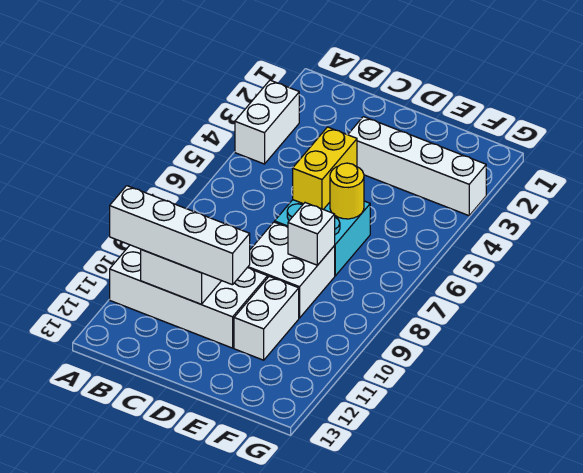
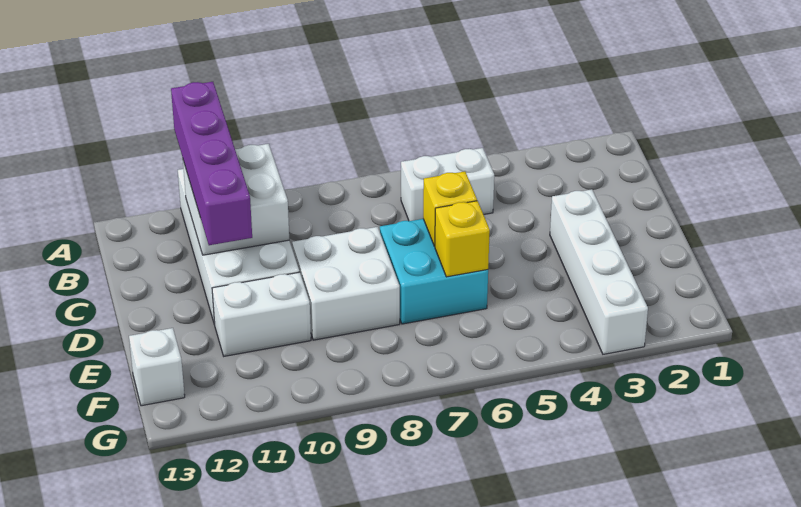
white brick A3:A4 level 1 -> white brick B5:B6 level 1
white brick A11:D11 level 3 -> purple brick A11:D11 level 3
yellow brick D5:D6 level 2 -> yellow brick D6 level 2
yellow round brick E6 level 2 -> yellow brick E6 level 2
white brick E8 level 2 -> white brick F13 level 1

